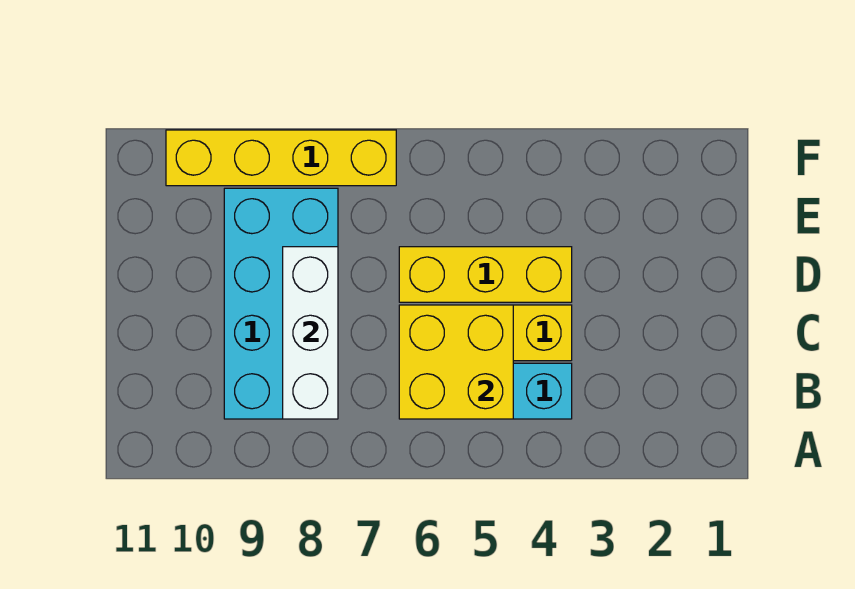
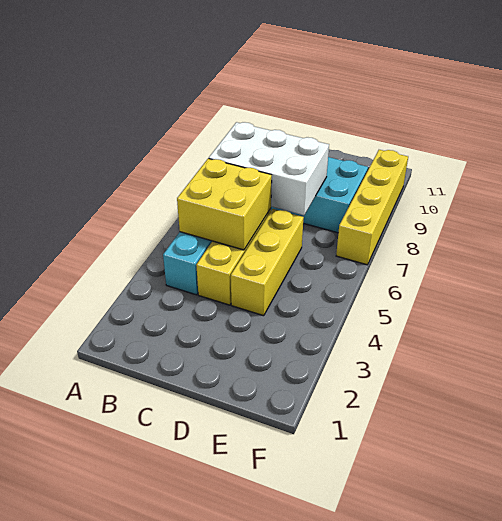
white brick B8:D8 level 2 -> white brick B7:D8 level 2

